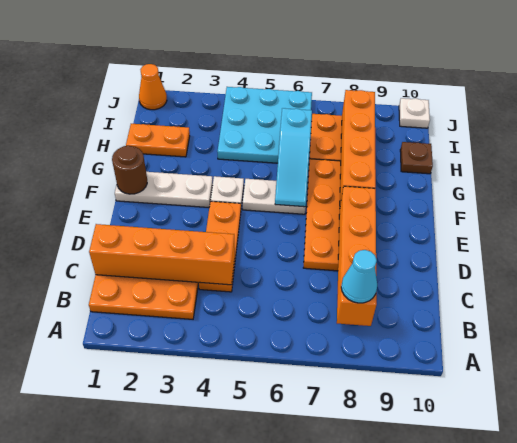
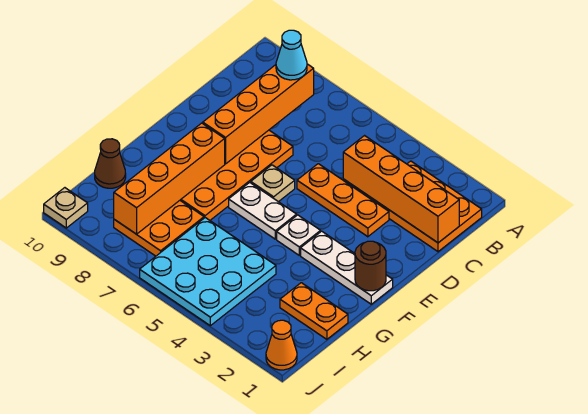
orange plate C4:E4 level 1 -> orange plate D3:D5 level 1
none -> tan plate E6 level 1
cyan slope F6:H6 level 2 top H -> none
brown plate H10 level 1 -> brown cone H10 level 1
white plate J10 level 1 -> tan plate J10 level 1

